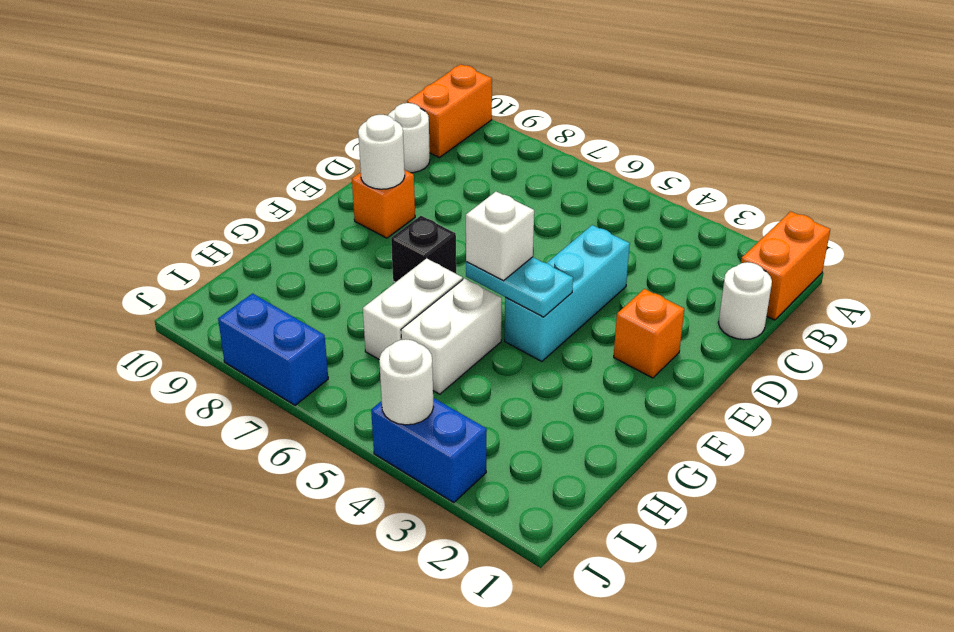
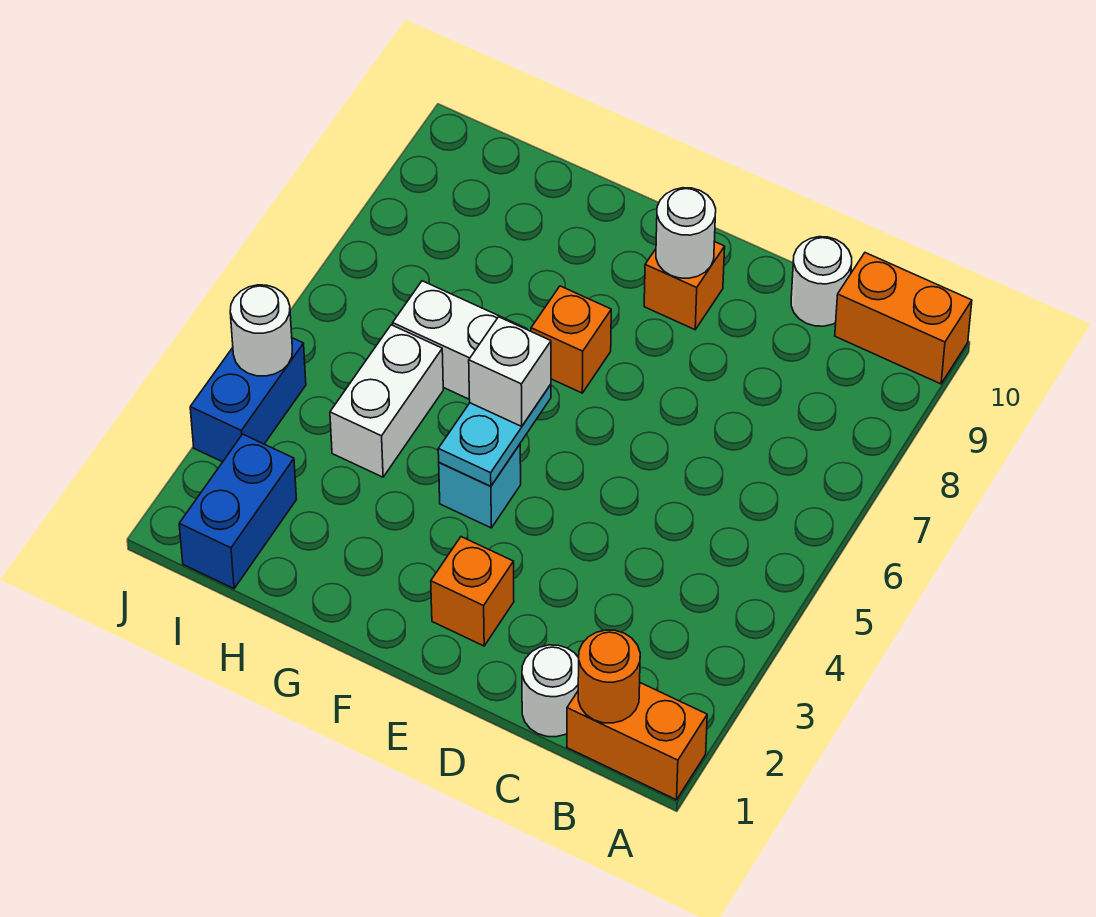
none -> orange round brick B1 level 2
cyan brick D4:F4 level 1 -> cyan brick F4 level 1
black brick F7 level 1 -> orange brick F7 level 1
white brick G5:H5 level 1 -> white brick H4:H5 level 1
blue brick J7:J8 level 1 -> blue brick I1:I2 level 1

